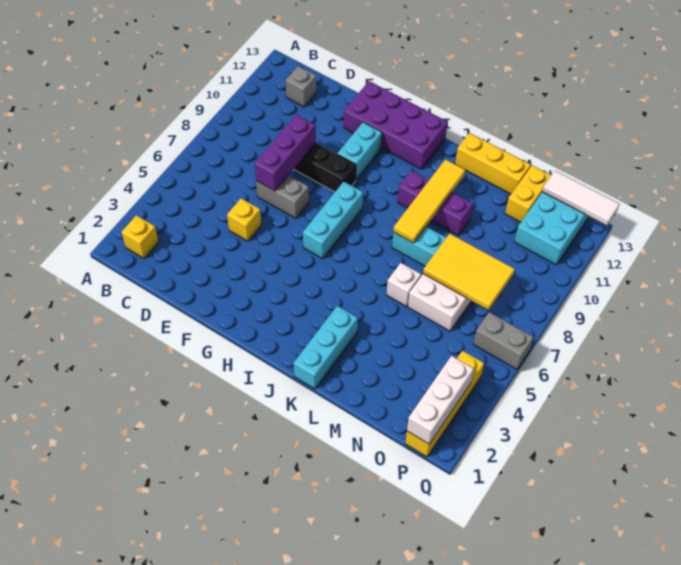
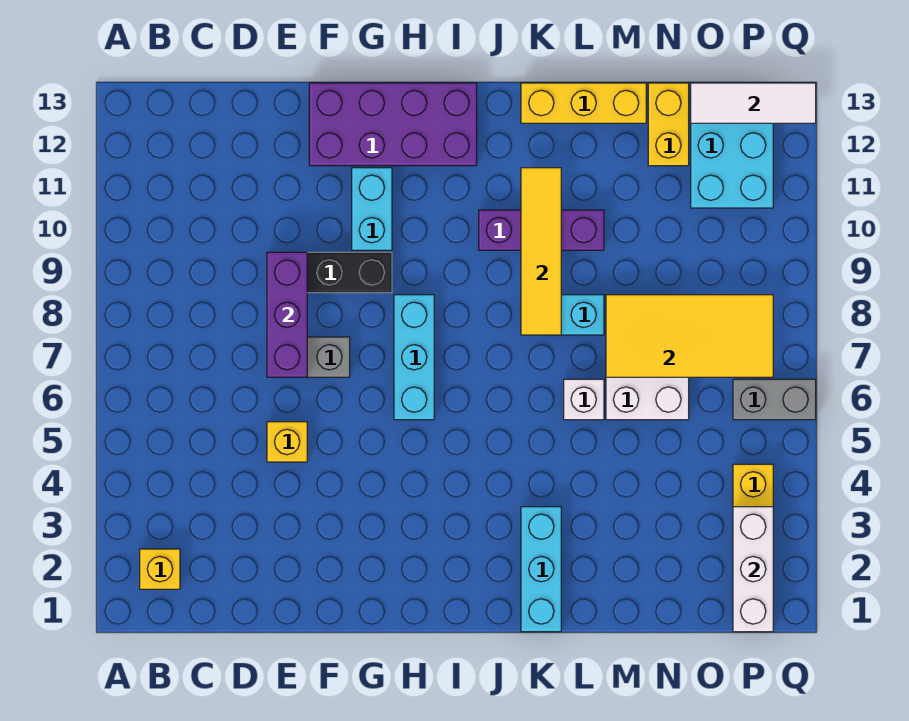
grey brick C12 level 1 -> none
yellow tile M7:O8 level 2 -> yellow tile M7:P8 level 2

